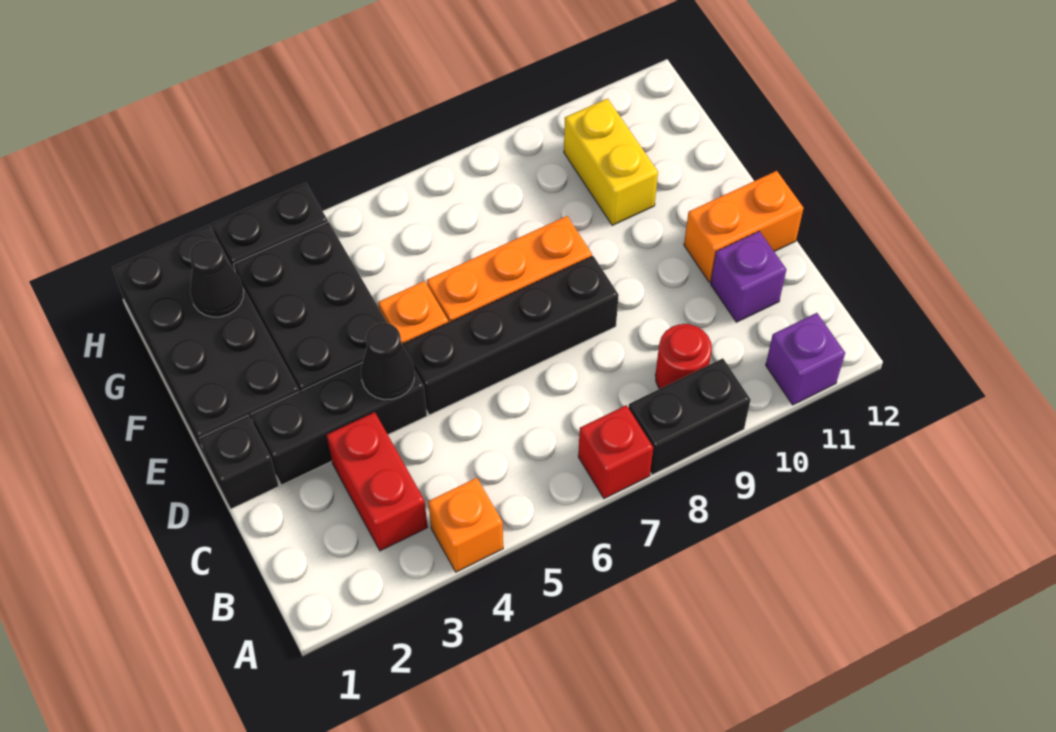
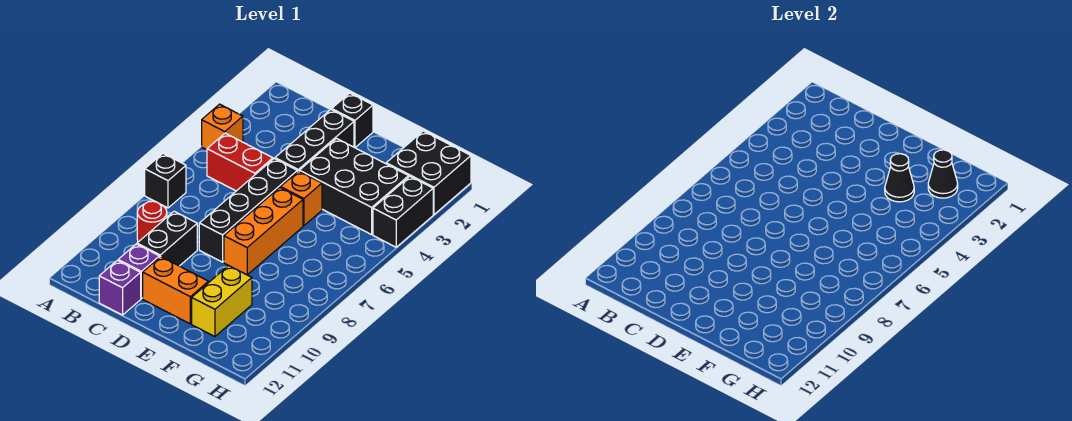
red brick A7 level 1 -> black brick A7 level 1
black brick A8:A9 level 1 -> black brick C9:C10 level 1
purple brick A11 level 1 -> purple brick C12 level 1
red brick B3:C3 level 1 -> red brick B5:C5 level 1
black cone D4 level 2 -> black cone F3 level 2
orange brick D11:D12 level 1 -> orange brick D11:E11 level 1
black brick E1:H2 level 1 -> black brick G1:H2 level 1
yellow brick F10:G10 level 1 -> yellow brick F10:F11 level 1

